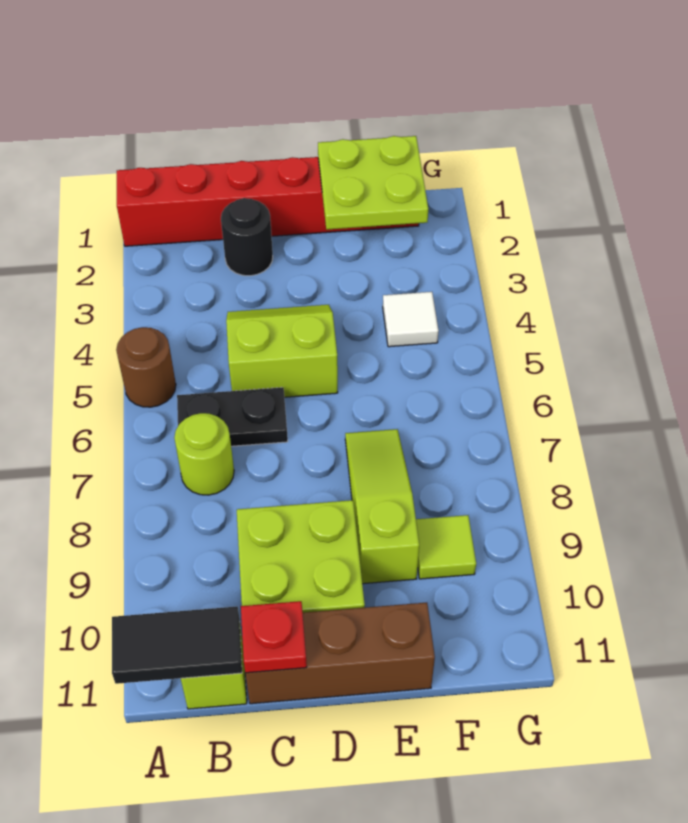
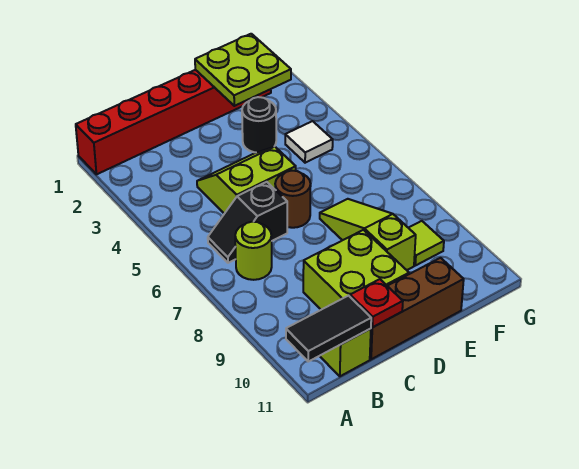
brown round brick A5 level 1 -> brown round brick D6 level 1
black plate B6:C6 level 1 -> black slope B6:C6 level 1 top C
black round brick C2 level 1 -> black round brick E3 level 1

